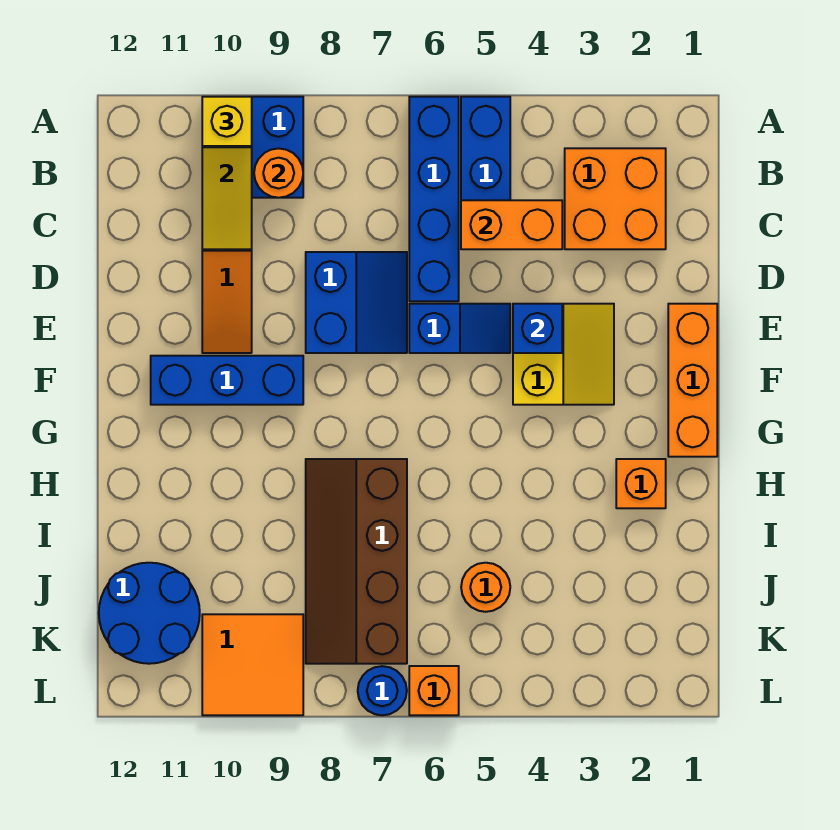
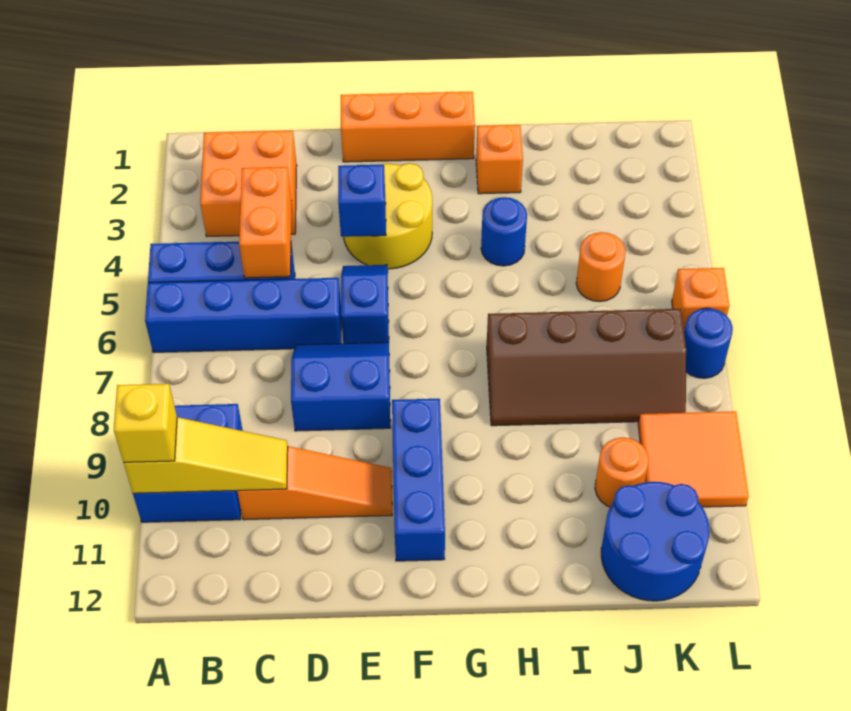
orange round brick B9 level 2 -> orange round brick J10 level 1
yellow slope E3:F4 level 1 top 4 -> yellow round brick E3:F4 level 1
none -> blue round brick H4 level 1

